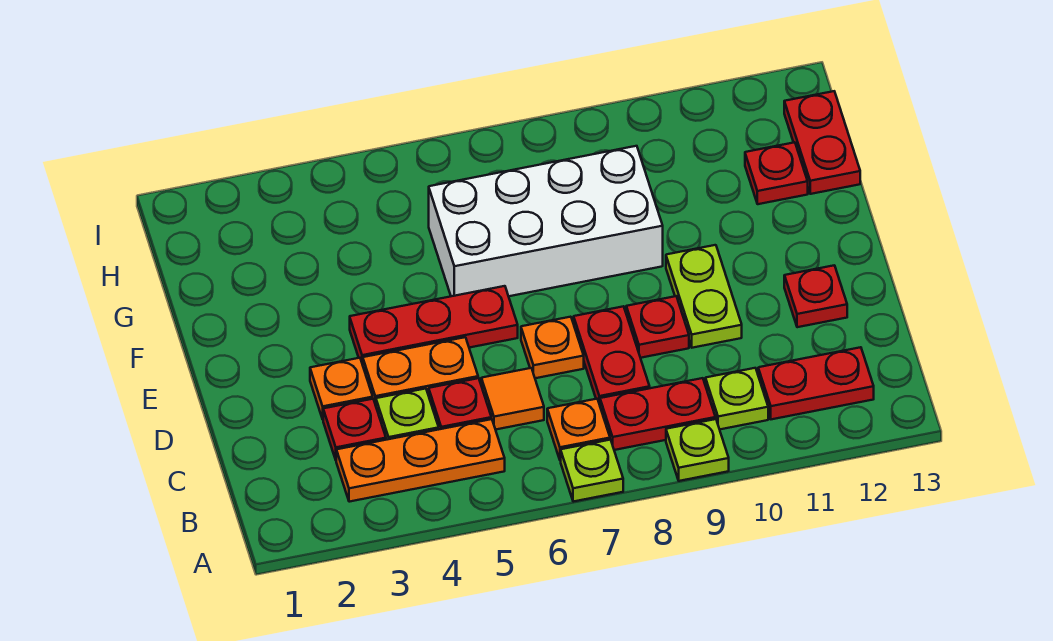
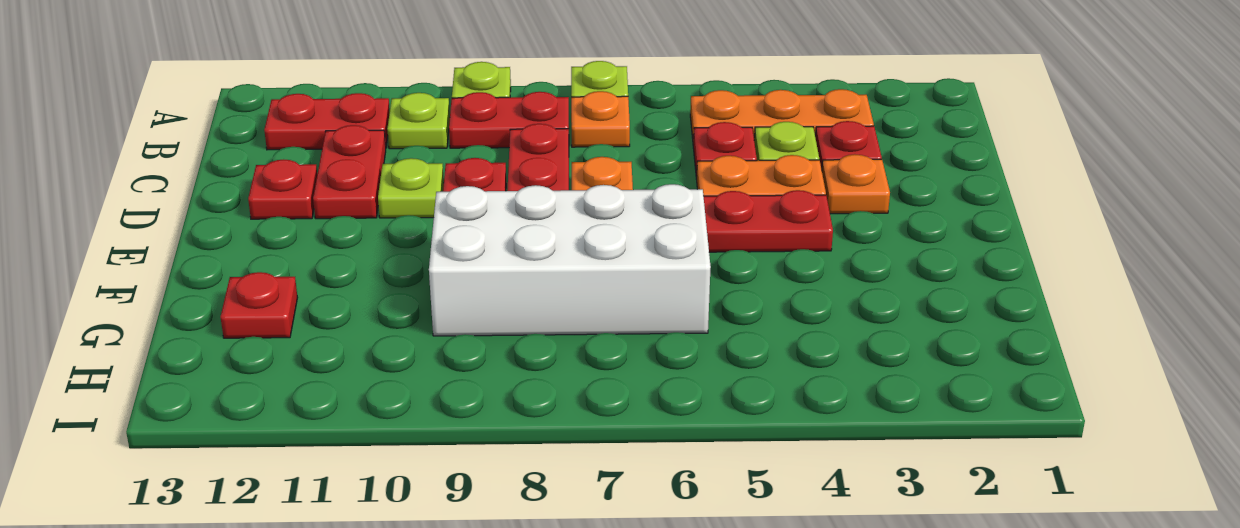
orange tile C6 level 1 -> none
lime plate D10:E10 level 1 -> lime plate D10 level 1
red plate G13:H13 level 1 -> red plate C11:D11 level 1

